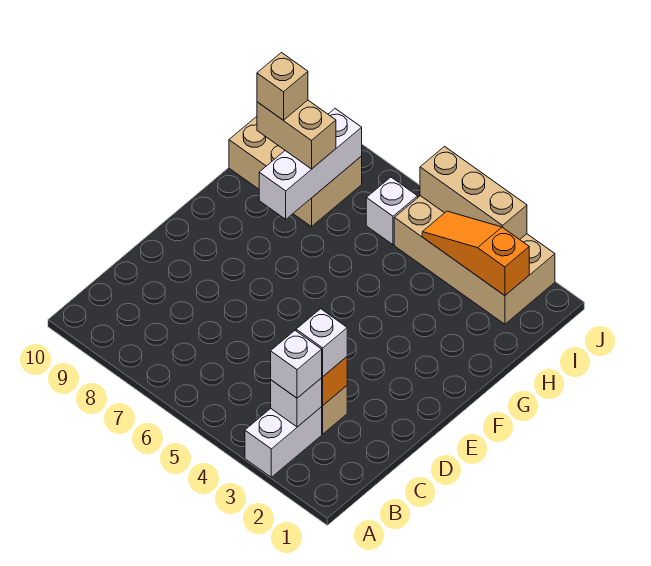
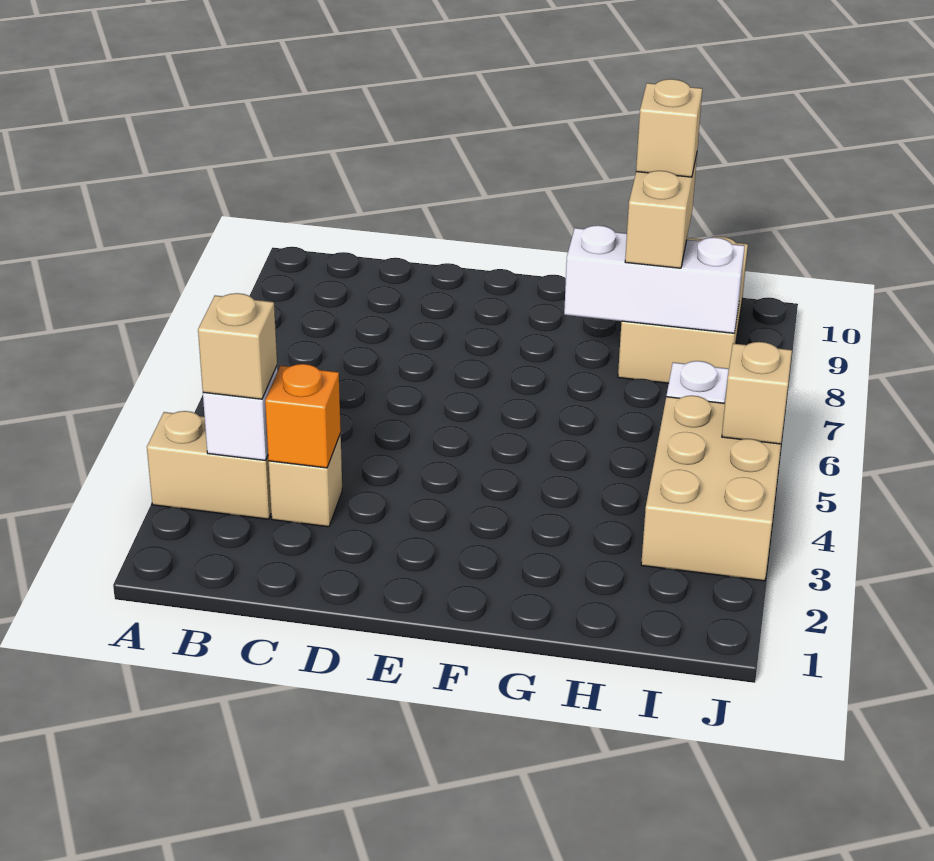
white brick A3:B3 level 1 -> tan brick A3:B3 level 1
white brick B3 level 3 -> tan brick B3 level 3
white brick C3 level 3 -> none
tan brick I2:J5 level 1 -> tan brick I3:J5 level 1
orange slope I2:I4 level 2 top 2 -> none
tan brick J3:J5 level 2 -> tan brick J5 level 2

